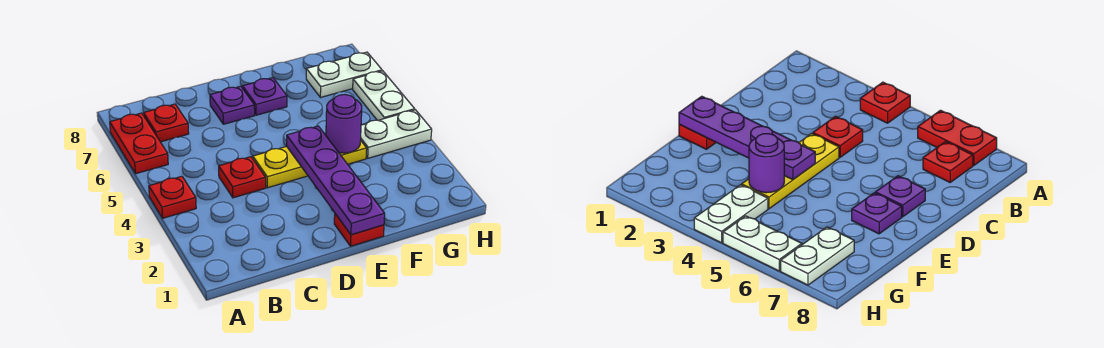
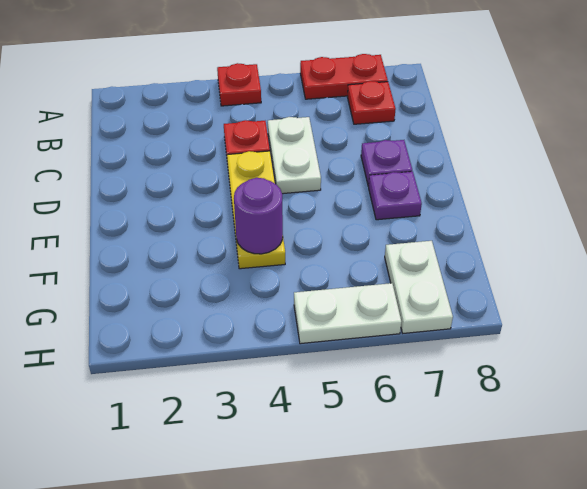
red plate E1 level 1 -> none
purple plate E1:E4 level 2 -> none
white plate G4:H4 level 1 -> white plate C5:D5 level 1

